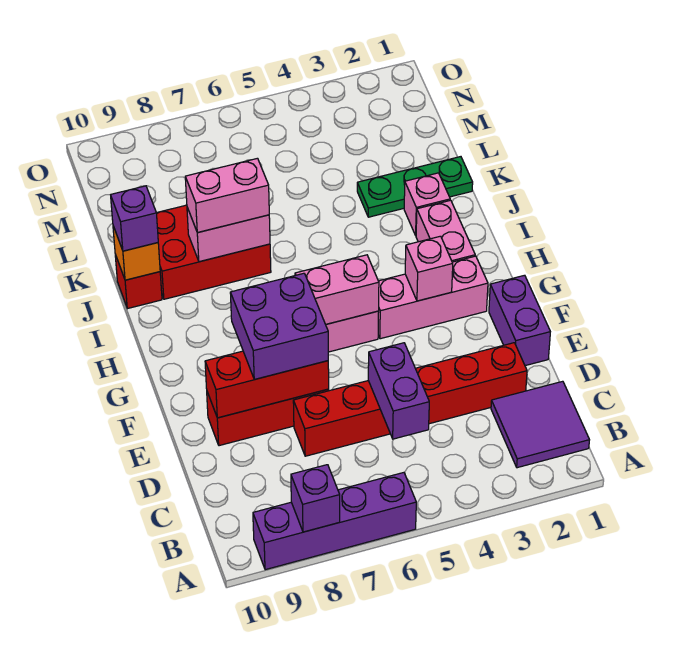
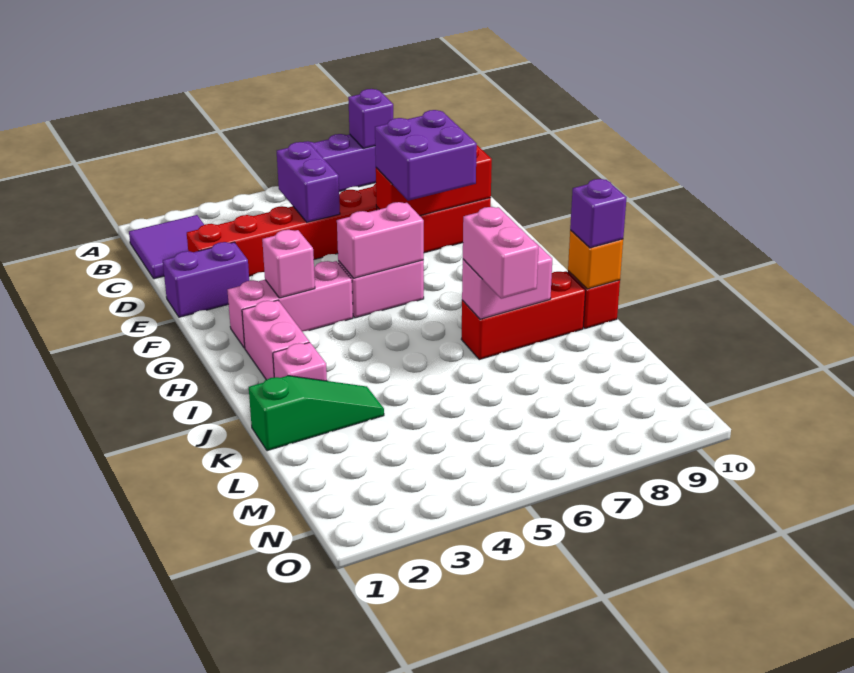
purple brick E1:F1 level 1 -> purple brick E1:E2 level 1
red brick J7:K9 level 1 -> red brick J7:J9 level 1
pink brick J7:J8 level 3 -> pink brick J7:K7 level 3
green plate K1:K3 level 1 -> green slope K1:K3 level 1 top 1

